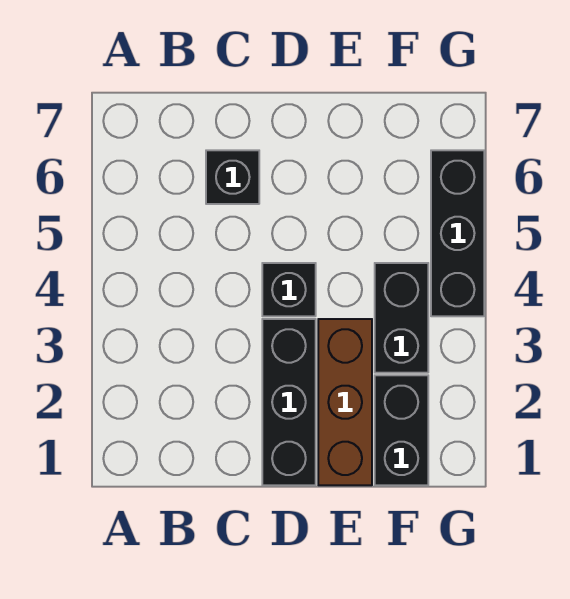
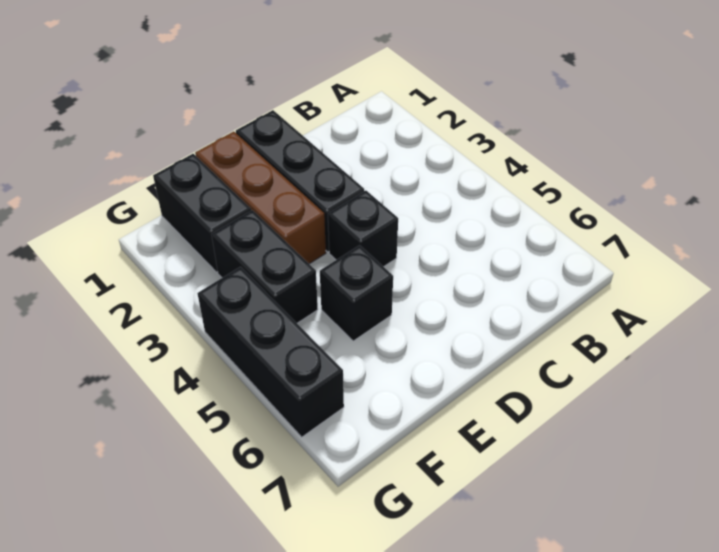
black brick C6 level 1 -> black brick E5 level 1

